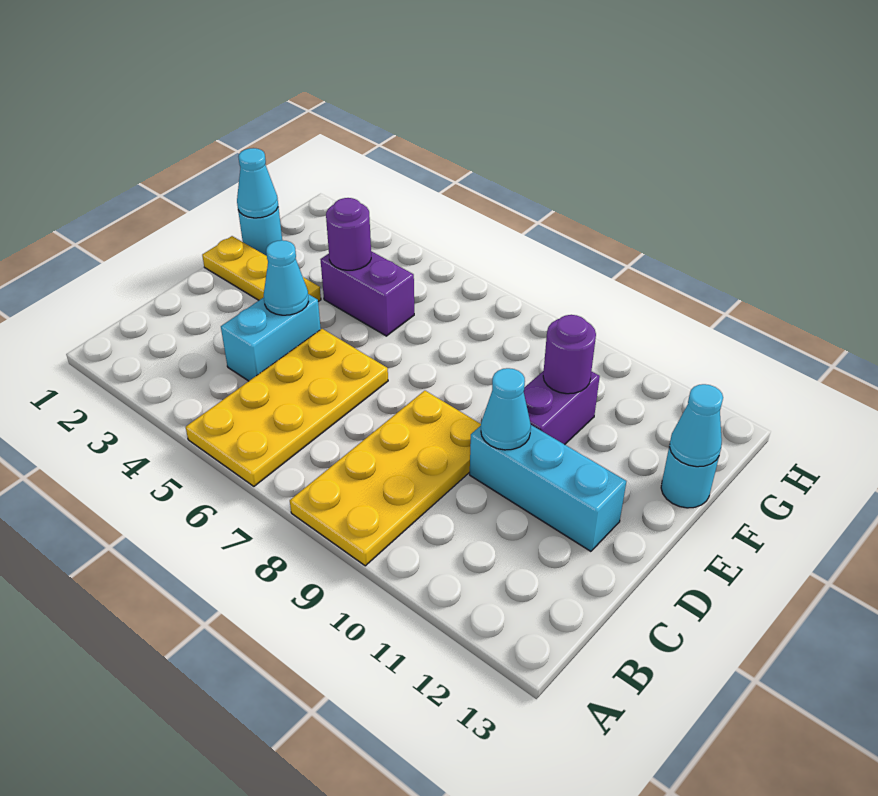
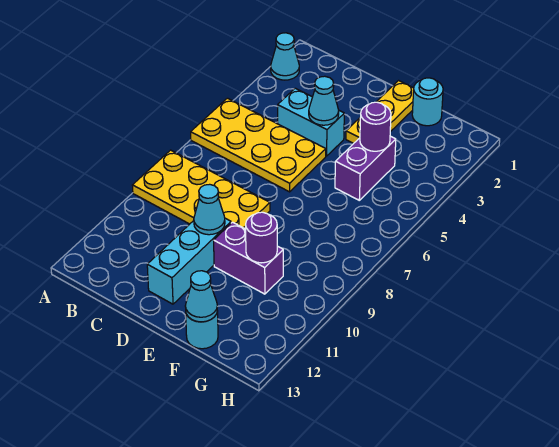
cyan cone F1 level 2 -> cyan cone A2 level 1

